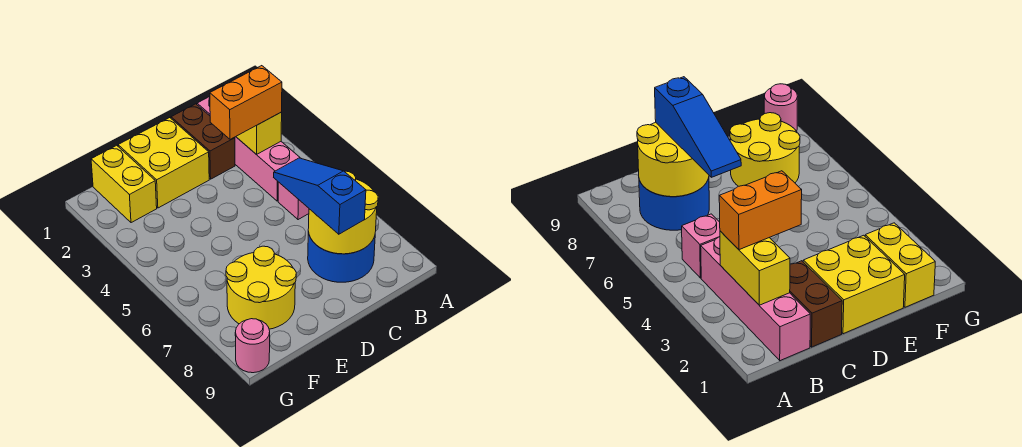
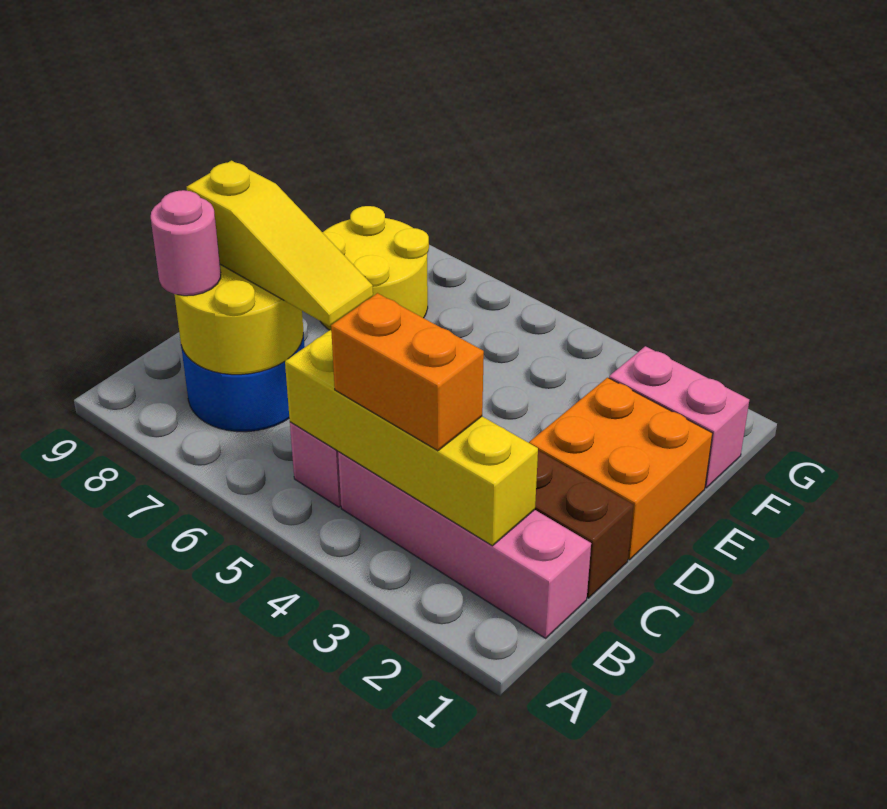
yellow brick B2:B3 level 2 -> yellow brick B2:B5 level 2
orange brick B3:C3 level 3 -> orange brick B3:B4 level 3
blue slope C6:C8 level 3 top 8 -> yellow slope C6:C8 level 3 top 8
yellow brick D1:E2 level 1 -> orange brick D1:E2 level 1
yellow brick F1:F2 level 1 -> pink brick F1:F2 level 1
pink round brick G9 level 1 -> pink round brick B8 level 3

